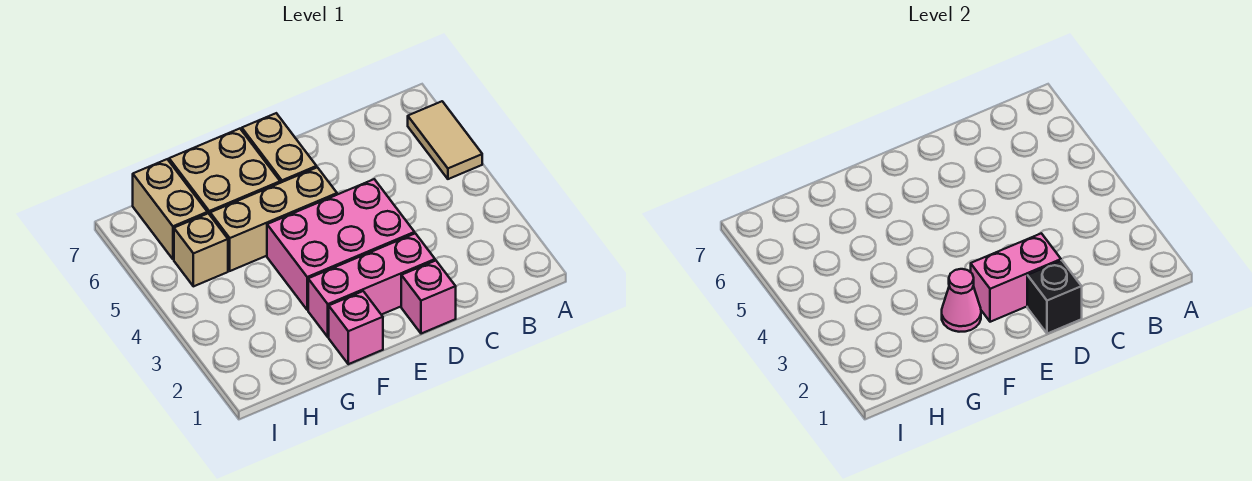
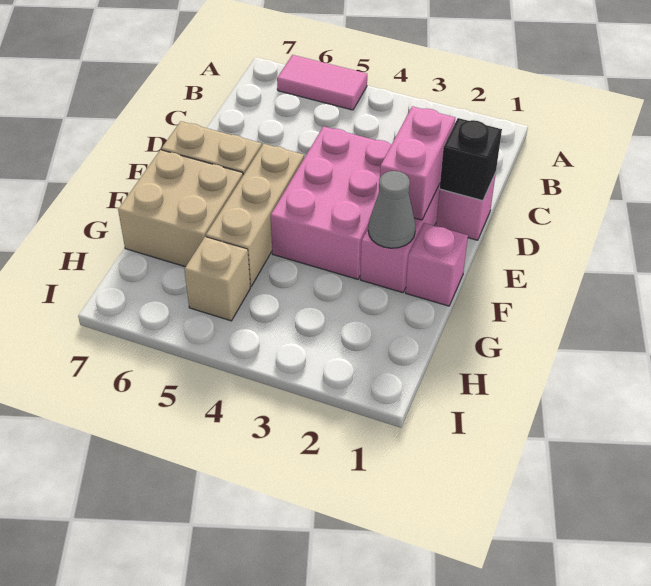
tan tile A5:A6 level 1 -> pink tile A5:A6 level 1
pink cone F2 level 2 -> grey cone F2 level 2
tan brick H6:H7 level 1 -> none

